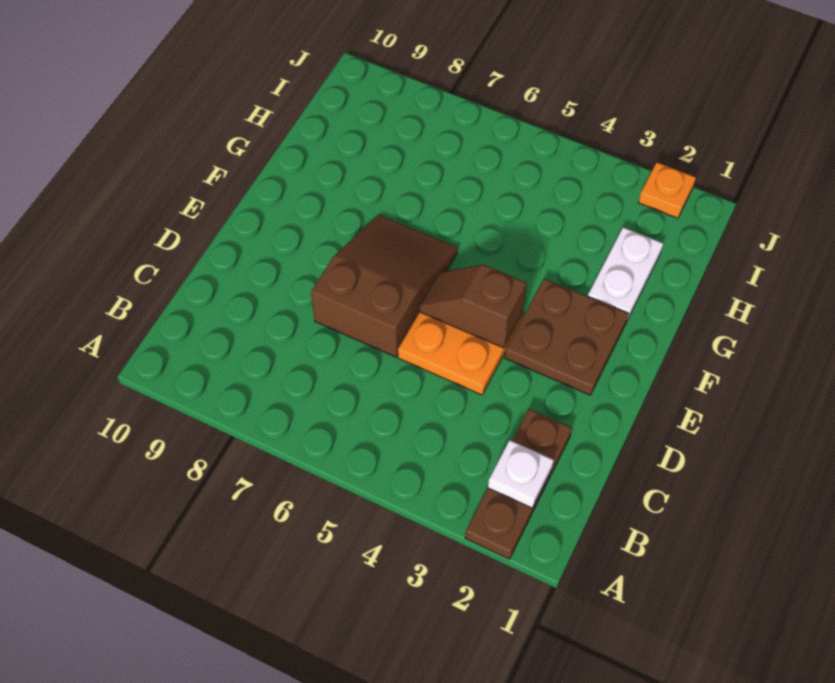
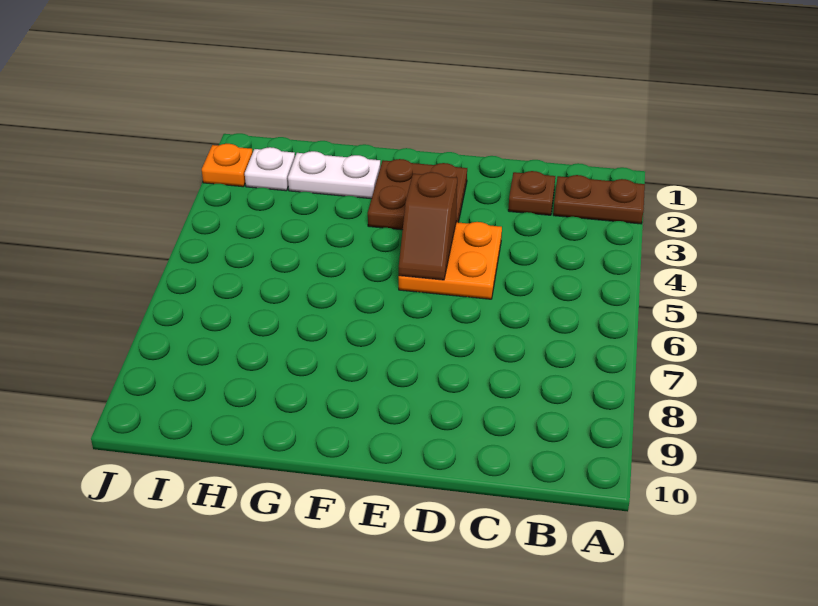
white plate B2 level 2 -> white plate I2 level 1
brown slope D6:F7 level 1 top D -> none

